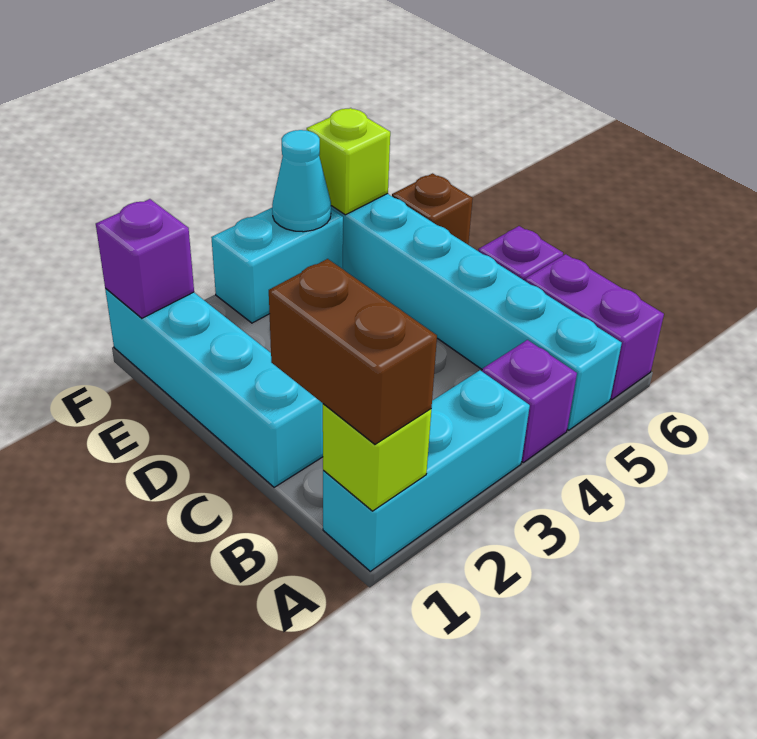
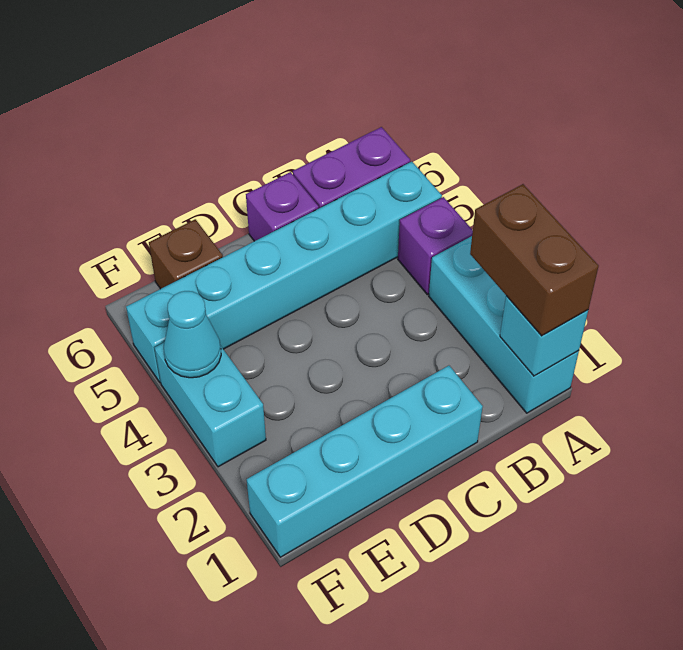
lime brick A1 level 2 -> cyan brick A1 level 2
brown brick A1:B1 level 3 -> brown brick A1:A2 level 3
purple brick F1 level 2 -> none
lime brick F5 level 2 -> none

